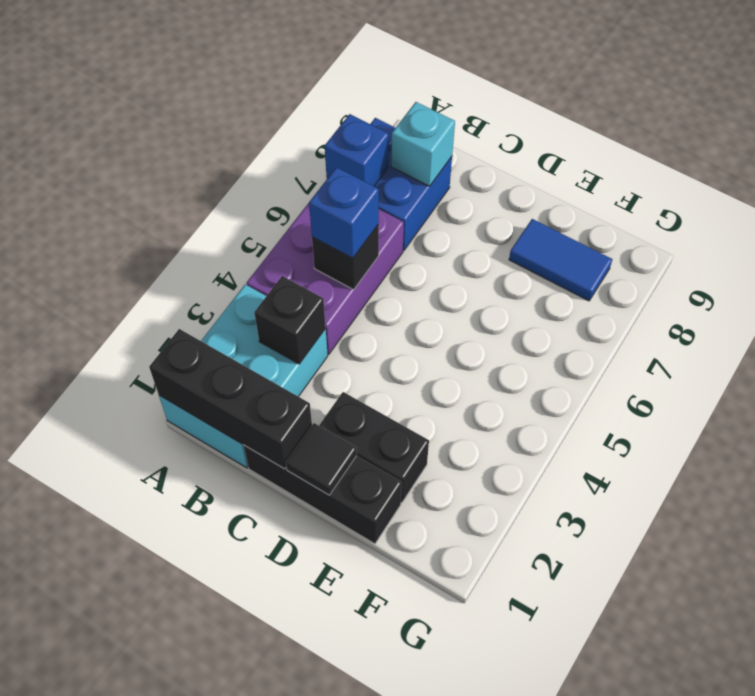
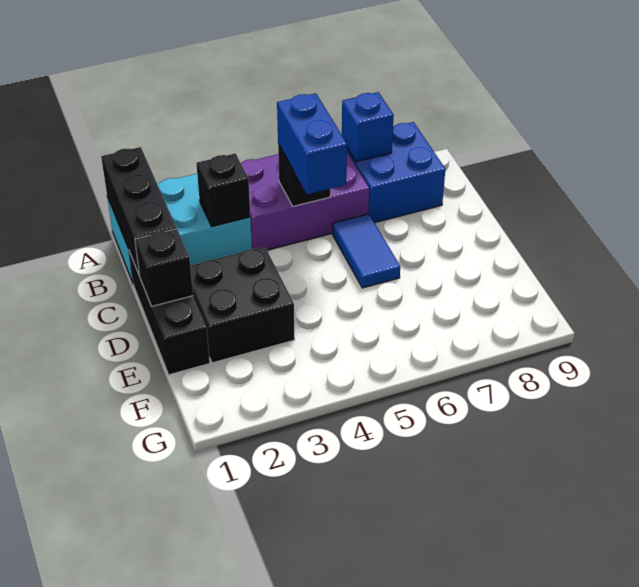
blue brick B5 level 3 -> blue brick B5:C5 level 3
cyan brick B8 level 2 -> none
black tile D1 level 2 -> black brick D1 level 2
black brick D2:E2 level 1 -> black brick D2:E3 level 1
blue tile E8:F8 level 1 -> blue tile C6:D6 level 1

